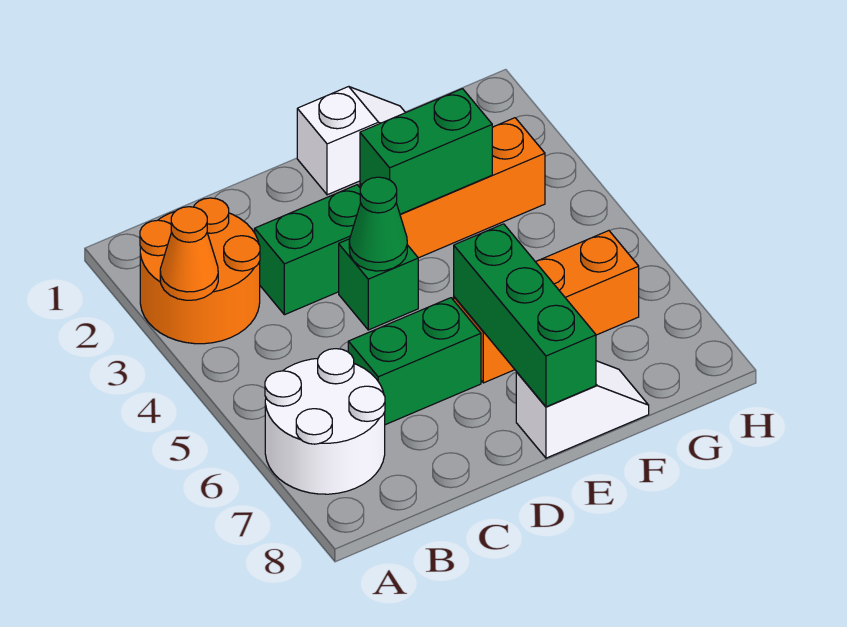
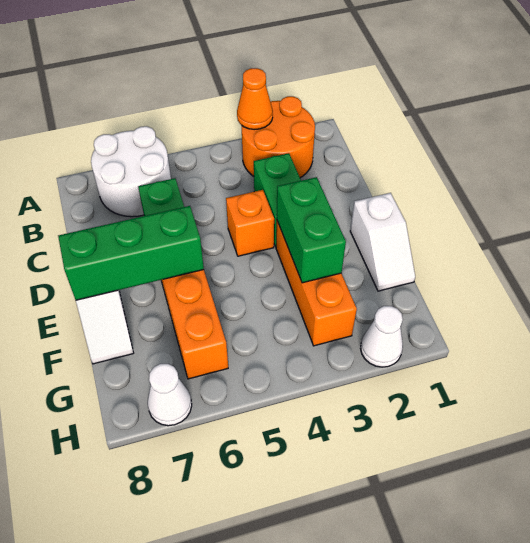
green brick D4 level 1 -> orange brick D4 level 1
green cone D4 level 2 -> none
none -> white cone H2 level 1
none -> white cone H7 level 1

